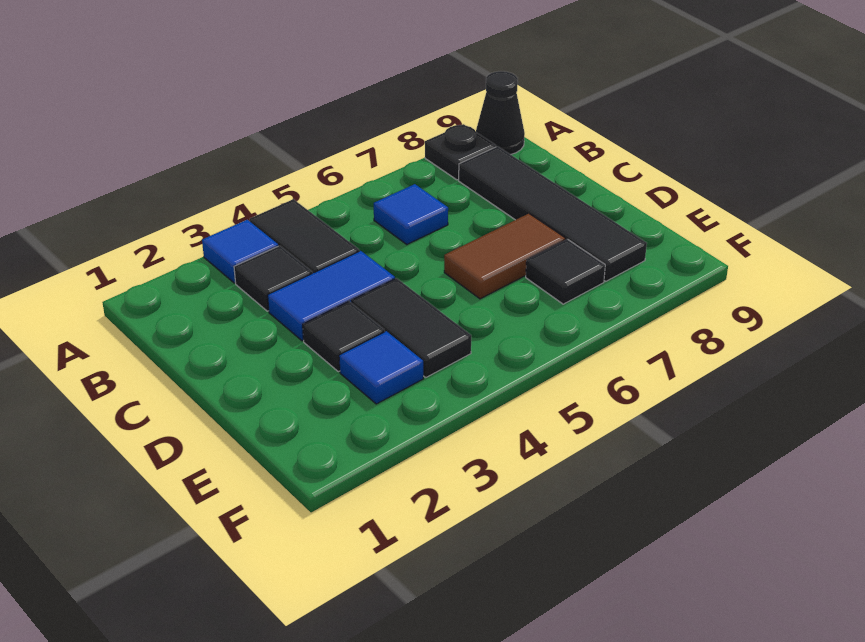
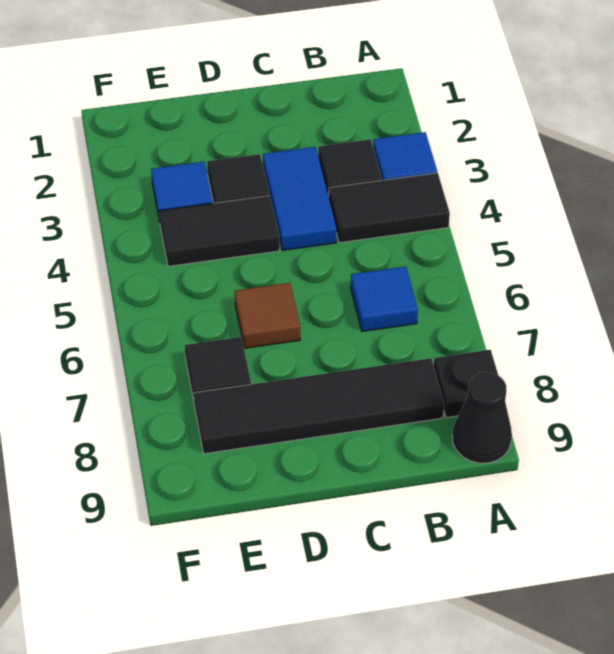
brown tile D6:D7 level 1 -> brown tile D6 level 1

